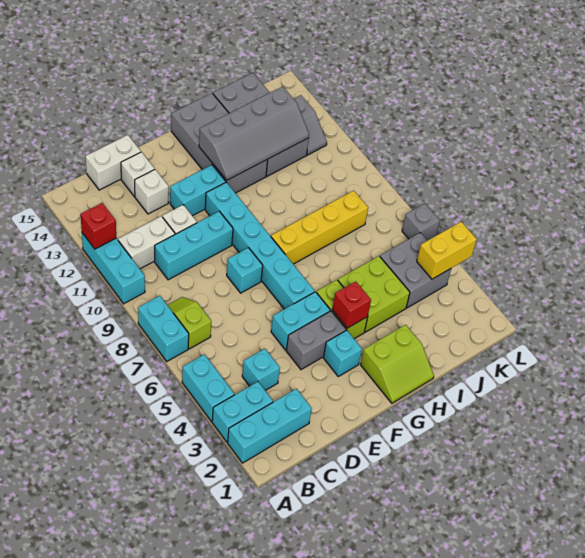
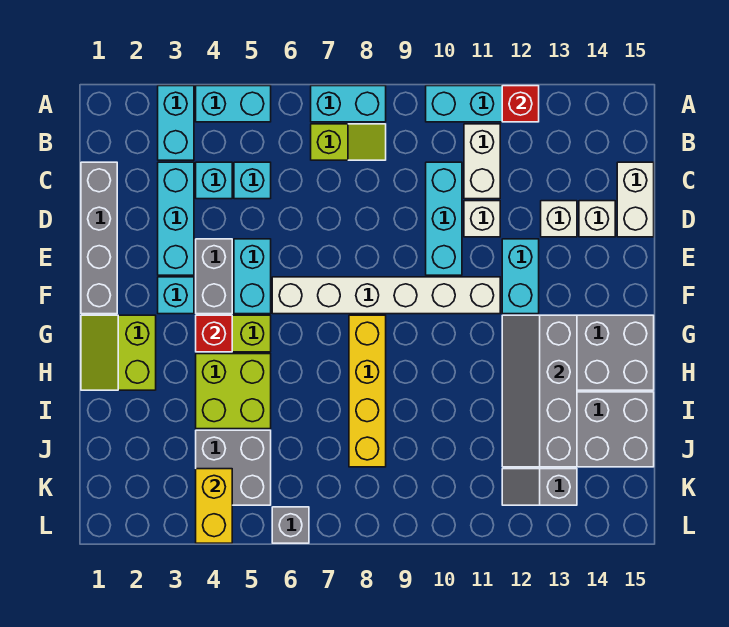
cyan brick A2:C2 level 1 -> cyan brick C3:E3 level 1
none -> grey brick C1:F1 level 1
cyan brick E8 level 1 -> cyan brick C5 level 1
cyan brick F6:F11 level 1 -> white brick F6:F11 level 1

